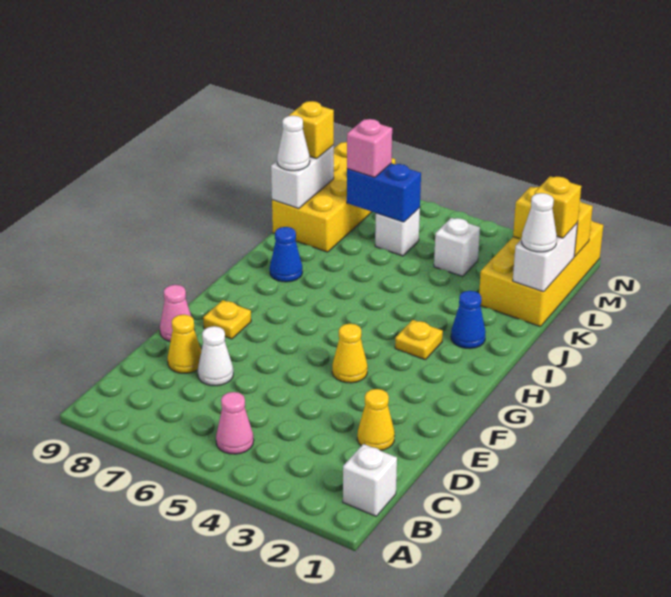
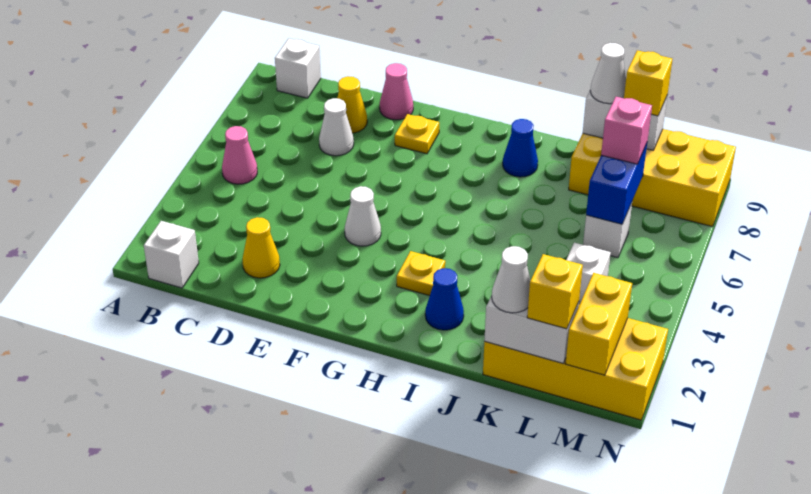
none -> white brick B9 level 1
yellow cone F4 level 1 -> white cone F4 level 1

